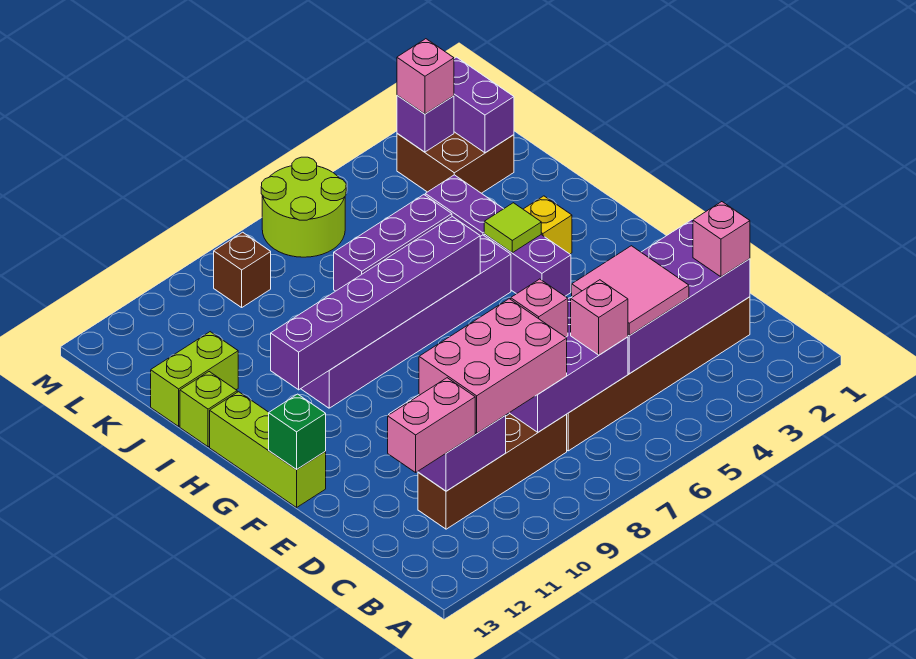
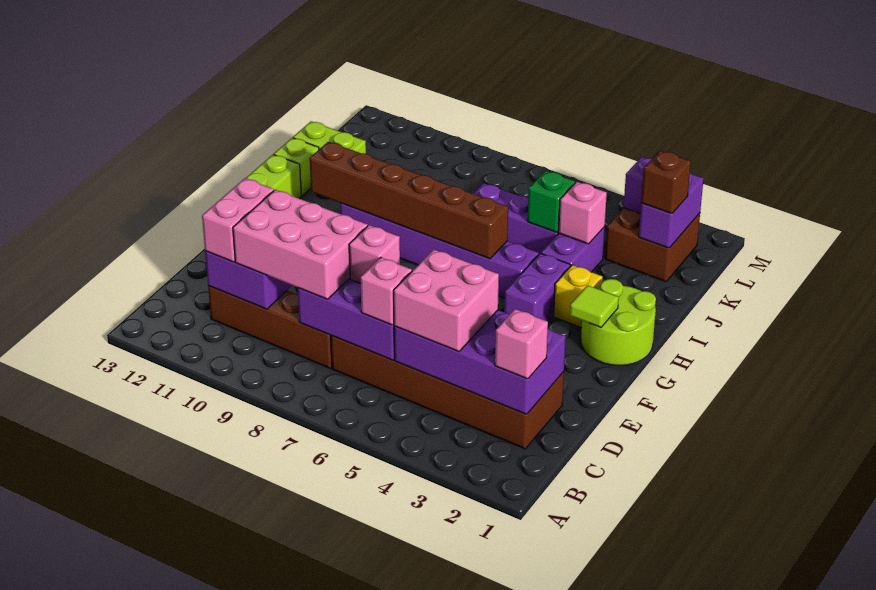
pink tile C4:D5 level 3 -> pink brick C4:D5 level 3
pink brick C11:C12 level 3 -> pink brick C11:D11 level 3
green brick F13 level 2 -> green brick J5 level 2
lime tile H4 level 2 -> lime tile G2 level 2
purple brick H6:H11 level 2 -> brown brick H6:H11 level 2
pink brick L3 level 3 -> pink brick J4 level 2
lime round brick L6:M7 level 1 -> lime round brick G1:H2 level 1
brown brick L9 level 1 -> brown brick K2 level 3

